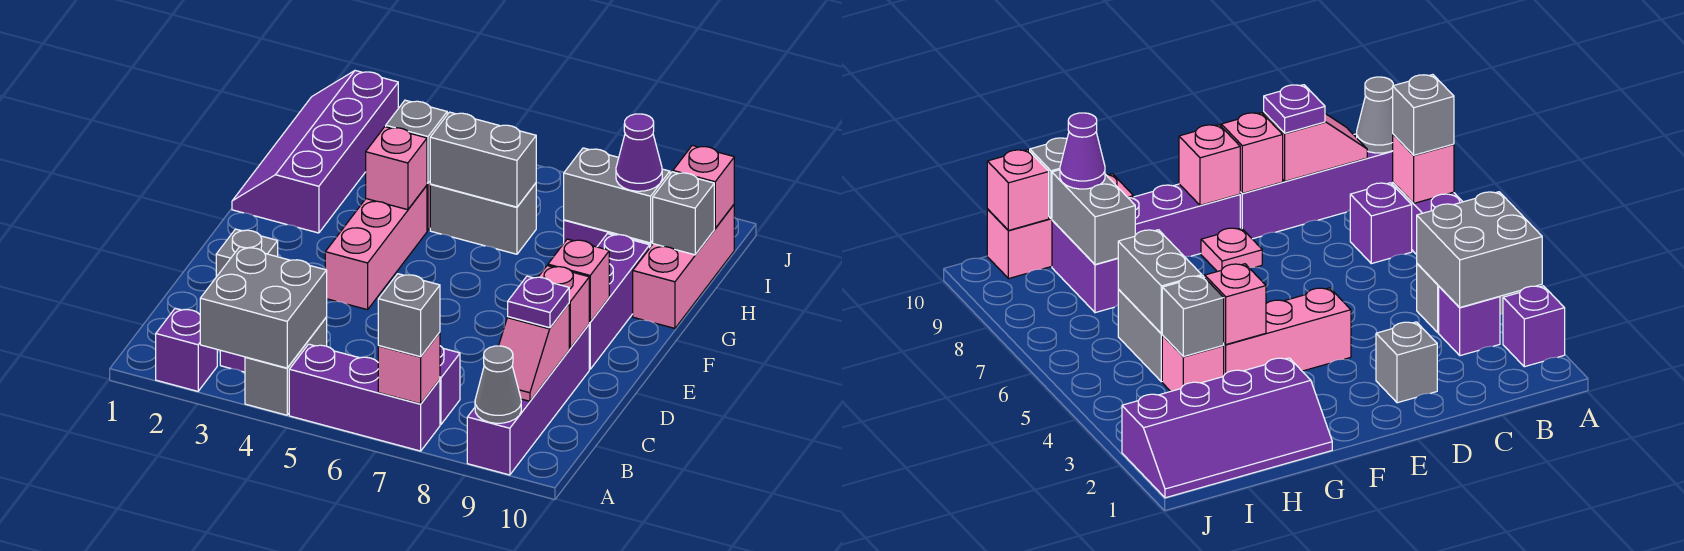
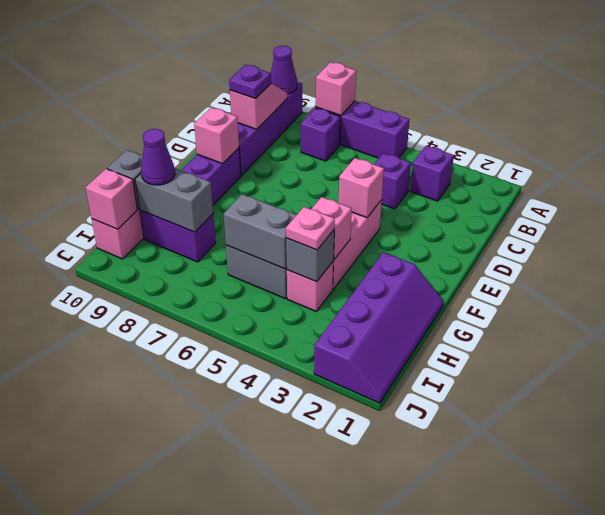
purple brick A2 level 1 -> purple brick C4 level 1
grey brick A3:B4 level 2 -> none
grey brick A4:B4 level 1 -> none
grey brick A7 level 3 -> none
grey cone A9 level 2 -> purple cone A9 level 2
grey brick D2 level 1 -> none
pink brick D9 level 2 -> pink brick E4 level 2
pink plate E8 level 1 -> pink plate H4 level 3

